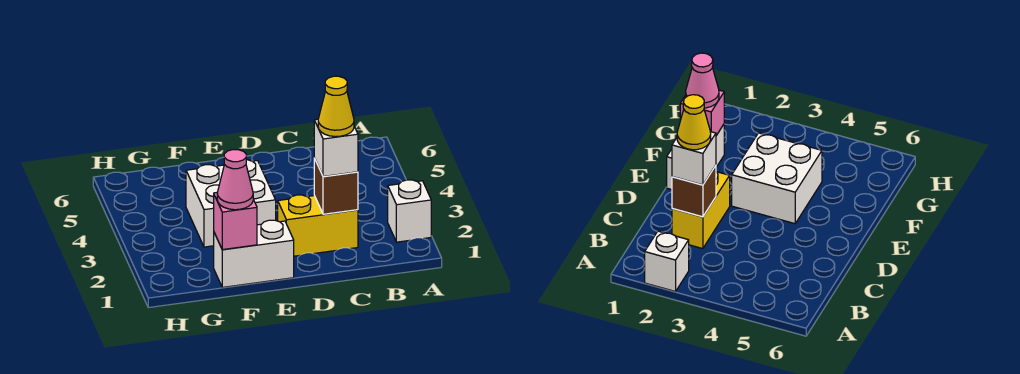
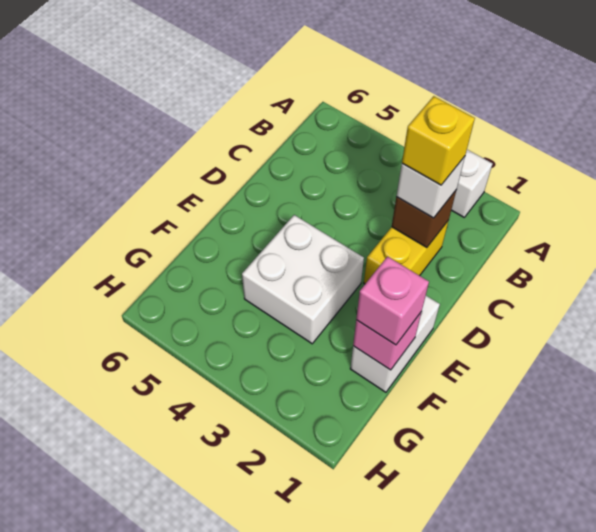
yellow cone C2 level 4 -> yellow brick C2 level 4
pink cone F1 level 3 -> pink brick F1 level 3

